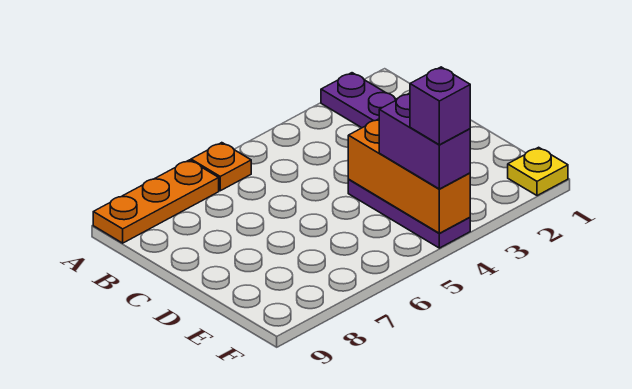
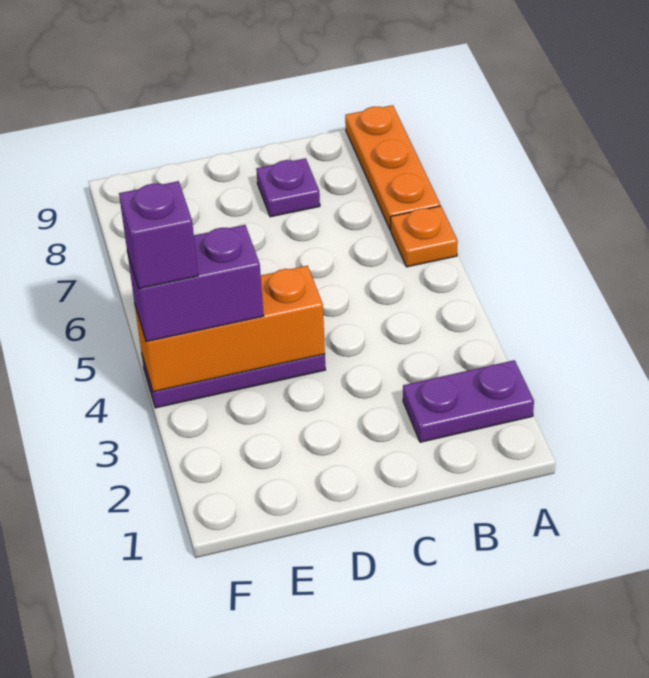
none -> purple plate C8 level 1
yellow plate F1 level 1 -> none

